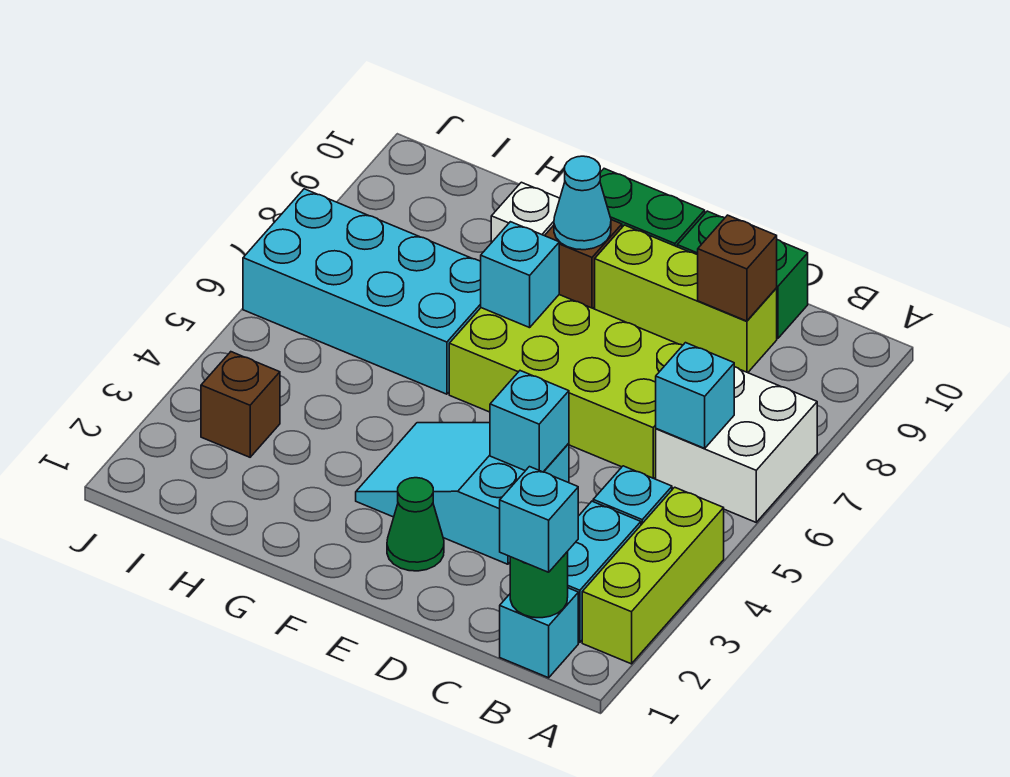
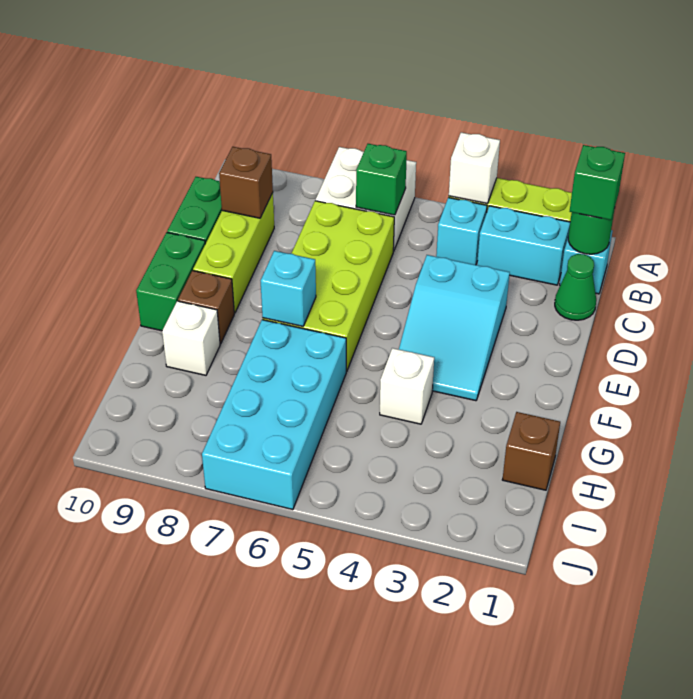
none -> white brick A4 level 2
cyan brick B1 level 3 -> green brick B1 level 3
cyan brick B6 level 2 -> green brick B6 level 2
cyan brick D4 level 2 -> none
green cone E2 level 1 -> green cone C1 level 1
cyan cone F9 level 2 -> none
none -> white brick G4 level 1
brown brick I3 level 1 -> brown brick H1 level 1

